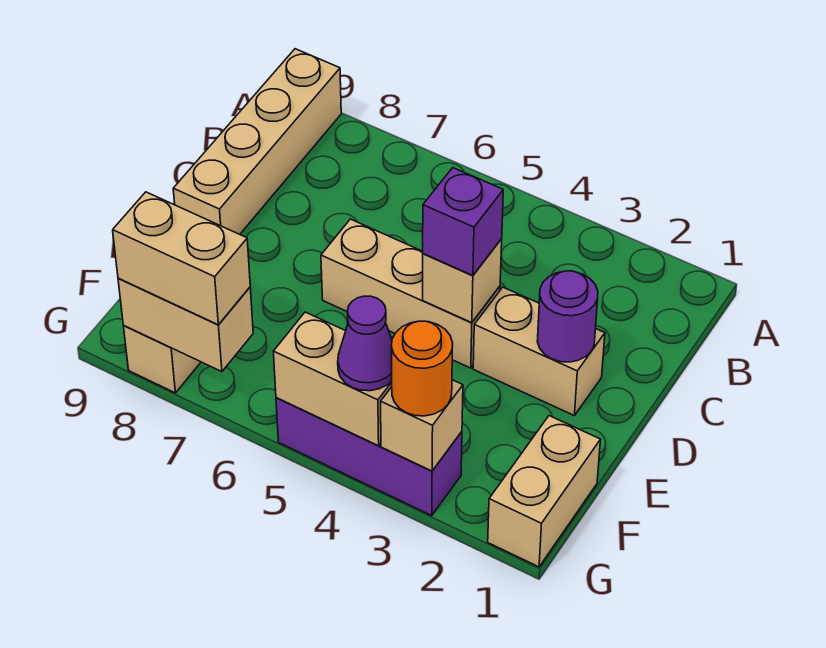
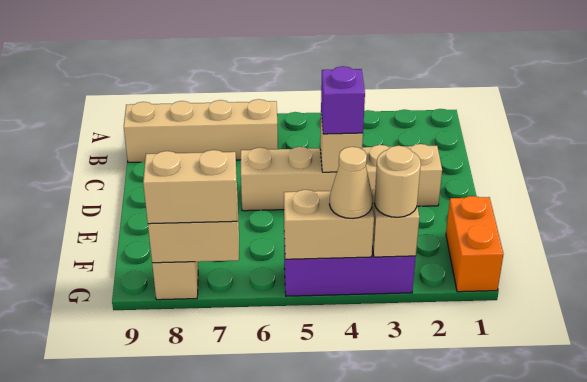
tan brick A9:D9 level 1 -> tan brick B6:B9 level 1
purple round brick D2 level 2 -> none
tan brick F1:G1 level 1 -> orange brick F1:G1 level 1
orange round brick G3 level 3 -> tan round brick G3 level 3
purple cone G4 level 3 -> tan cone G4 level 3

